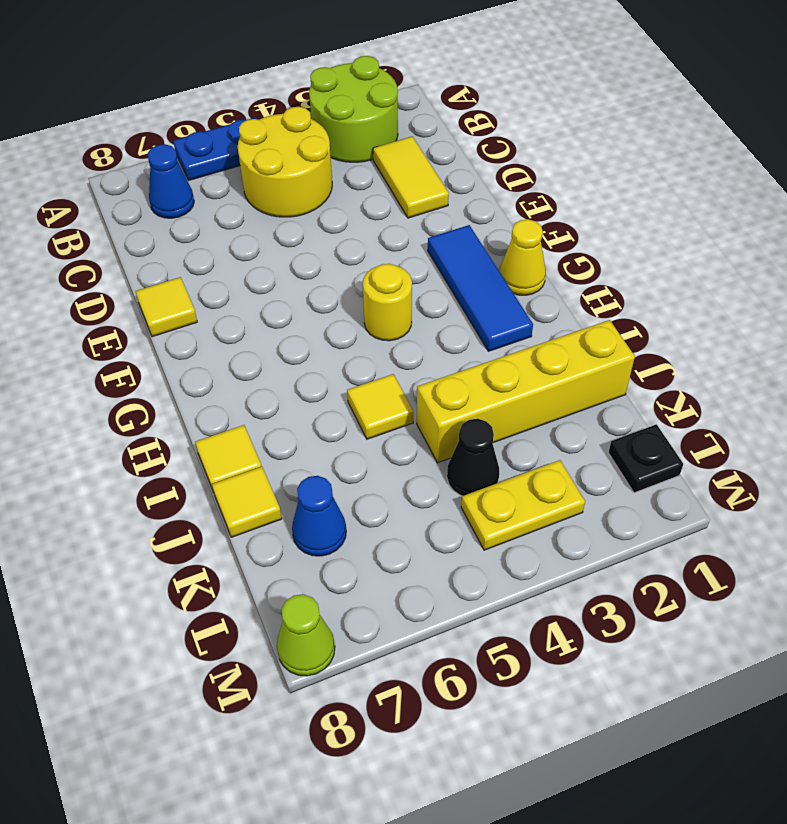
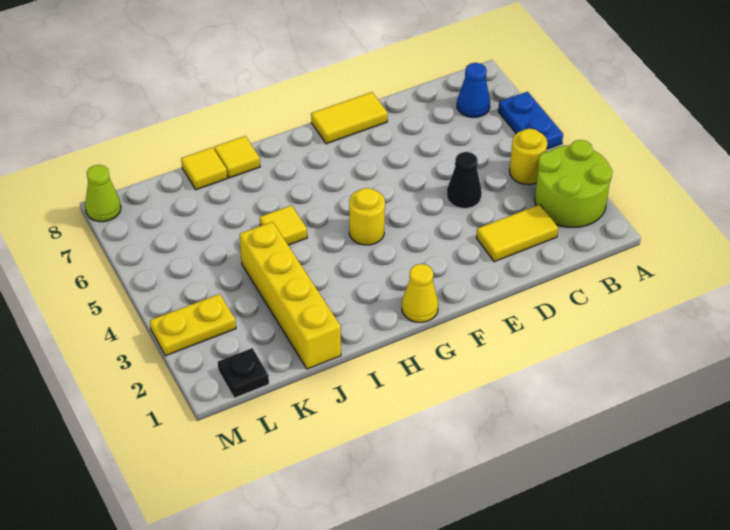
yellow round brick B4:C5 level 1 -> yellow round brick B4 level 1
yellow tile E8 level 1 -> yellow tile E8:F8 level 1
blue tile F2:H2 level 1 -> none
black cone K4 level 1 -> black cone D4 level 1
blue cone K7 level 1 -> none
yellow plate L3:L4 level 1 -> yellow plate L3:M3 level 1

